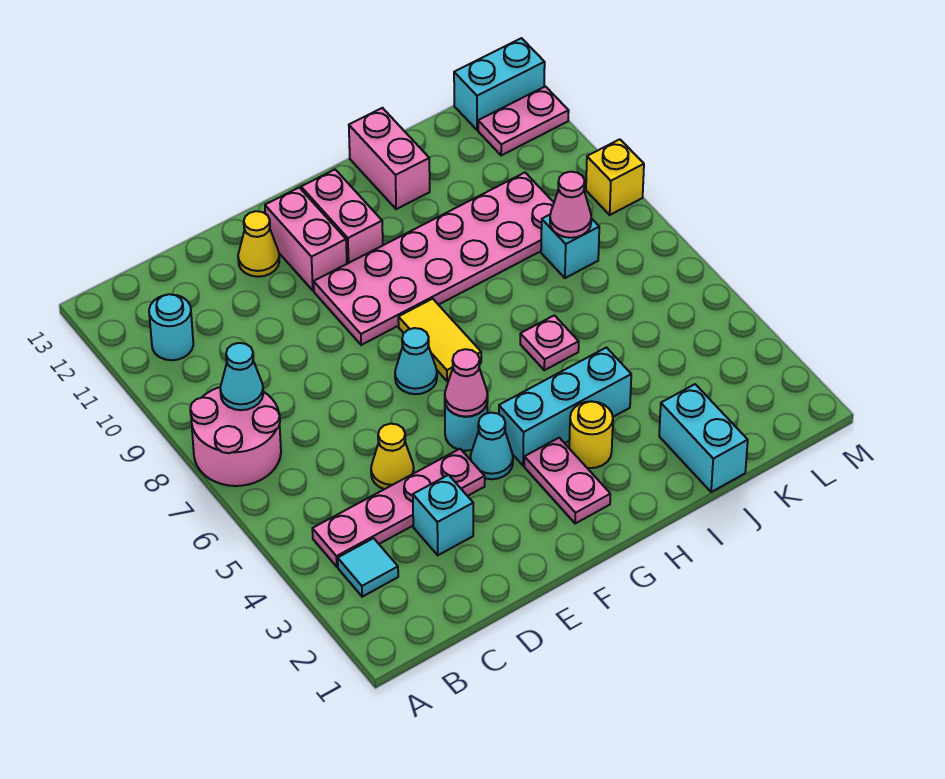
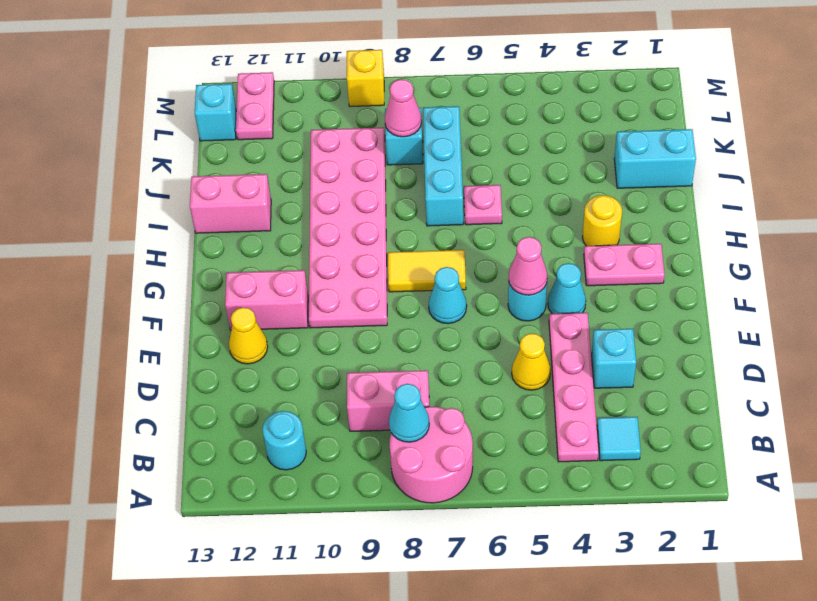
cyan brick G4:I4 level 1 -> cyan brick I7:K7 level 1
pink brick G11:G12 level 1 -> pink brick C8:C9 level 1
cyan brick L13:M13 level 1 -> cyan brick L13 level 1

